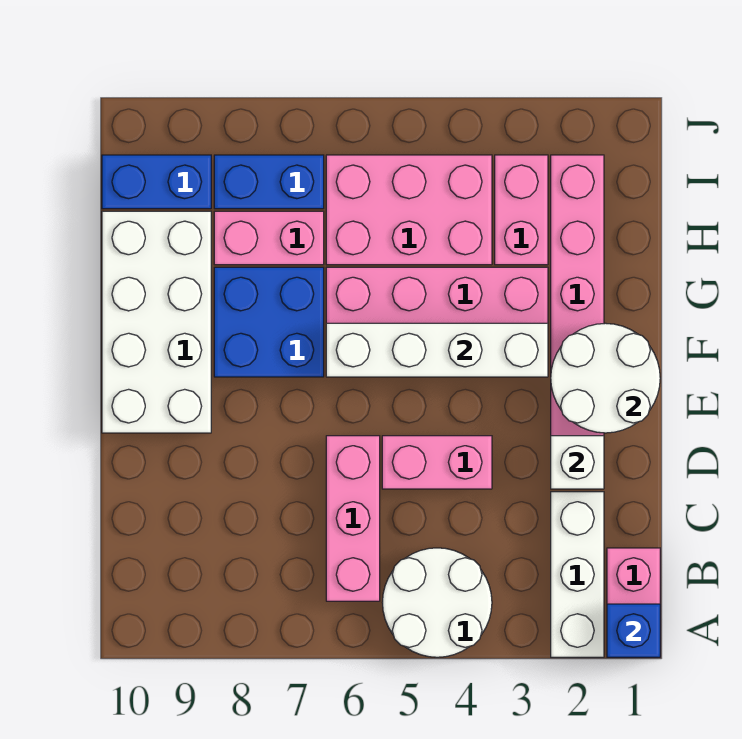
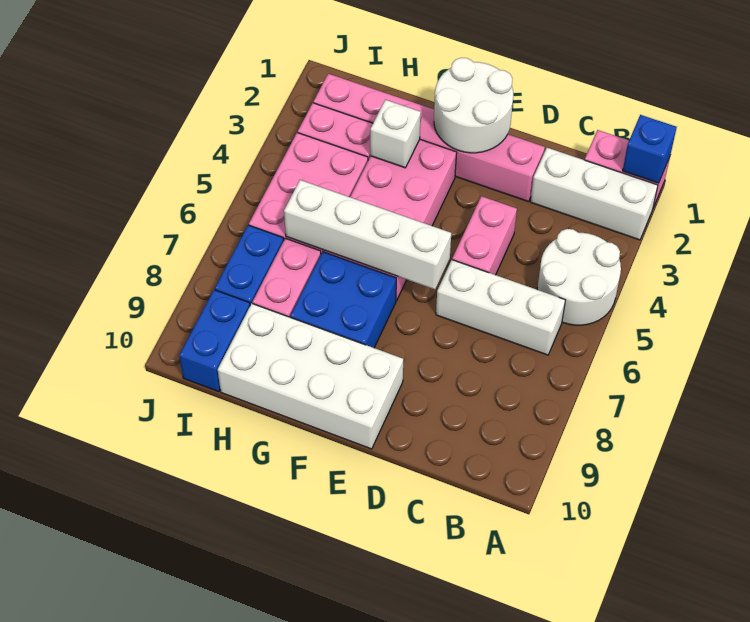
pink brick B6:D6 level 1 -> white brick B6:D6 level 1
white brick D2 level 2 -> white brick G3 level 2
white brick F3:F6 level 2 -> white brick E6:H6 level 2

